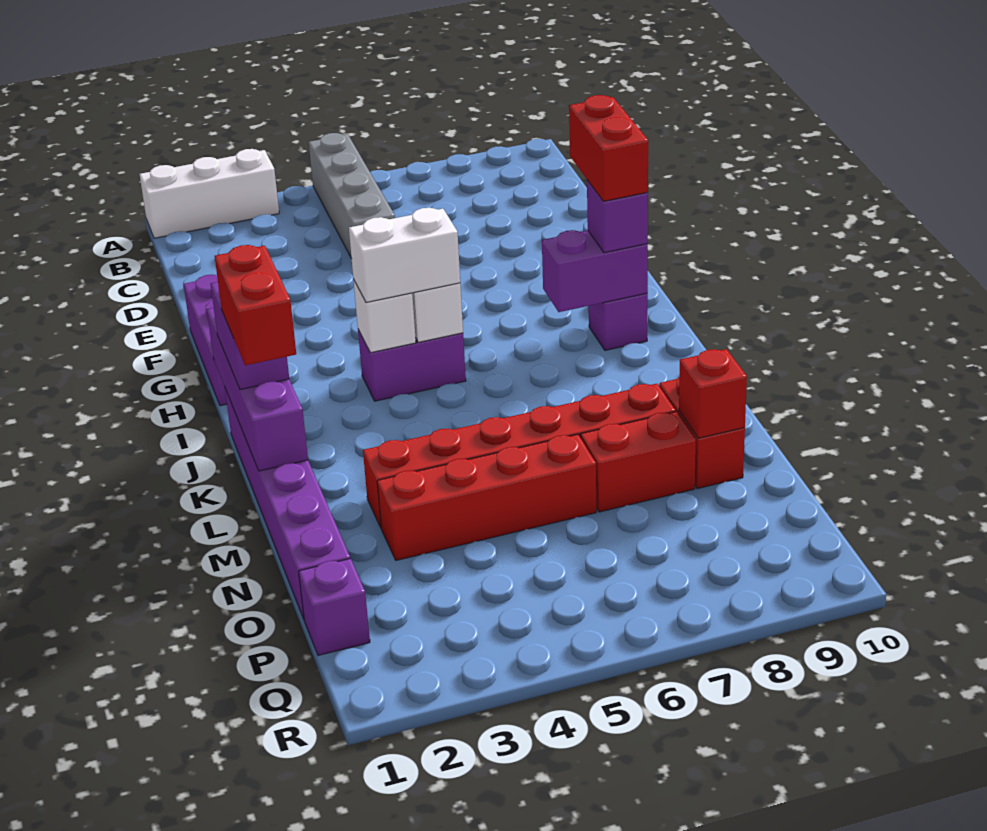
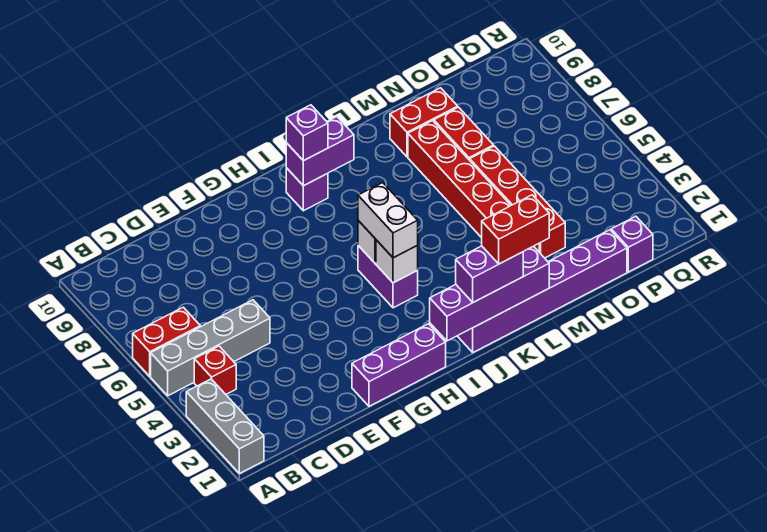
white brick A1:A3 level 1 -> grey brick A1:A3 level 1
red brick H9:I9 level 4 -> red brick A6:B6 level 1
purple brick I8:I9 level 2 -> purple brick I9:J9 level 2
red brick N9 level 2 -> red brick B4 level 1

